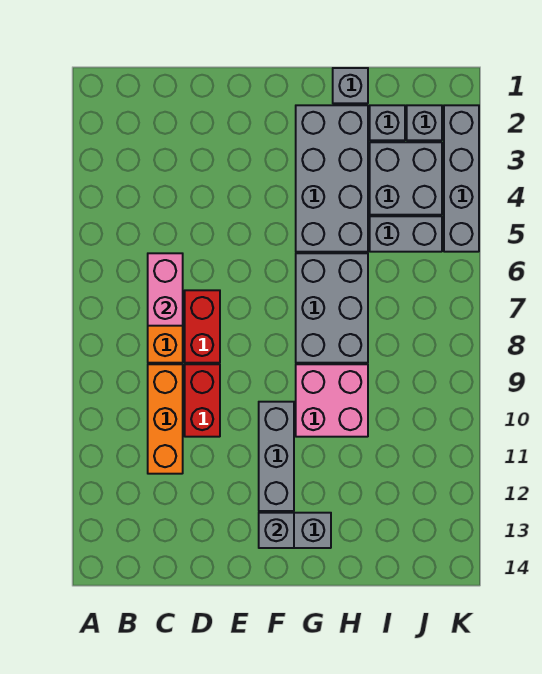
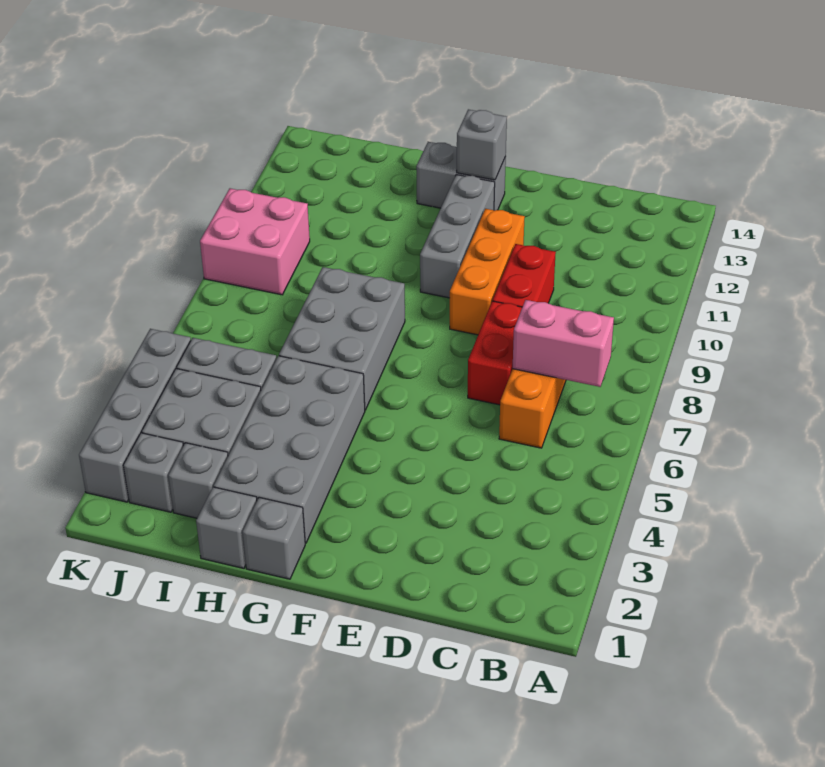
pink brick C6:C7 level 2 -> pink brick B7:C7 level 2
orange brick C9:C11 level 1 -> orange brick E9:E11 level 1
none -> grey brick G1 level 1
pink brick G9:H10 level 1 -> pink brick J9:K10 level 1

